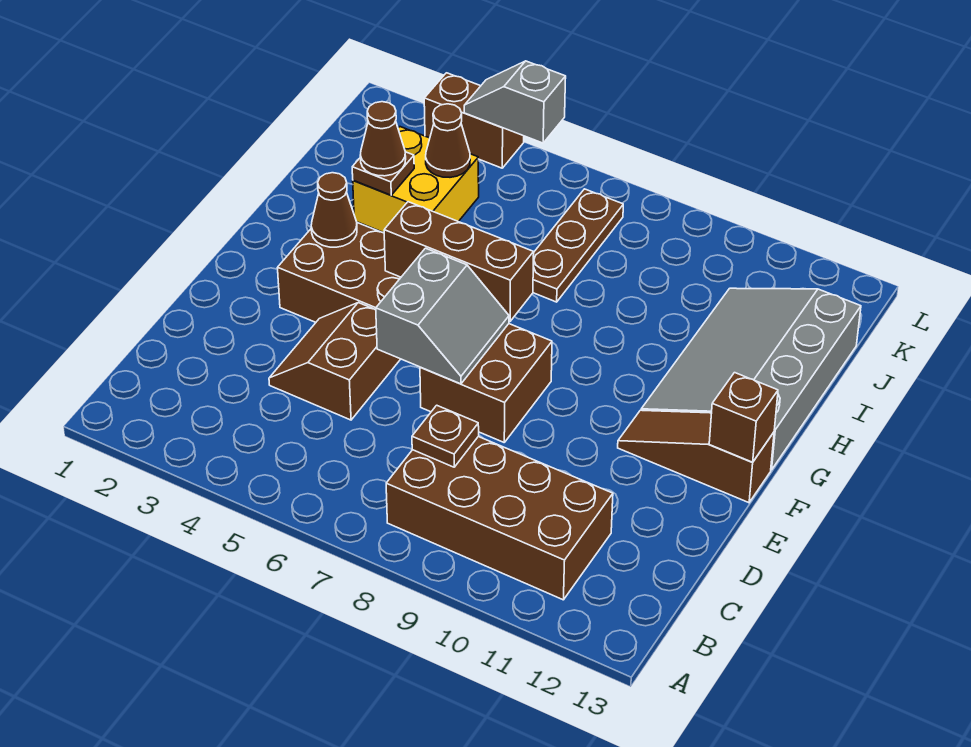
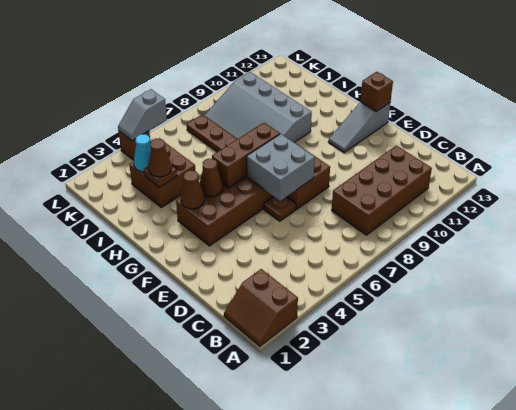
brown plate C8 level 2 -> brown plate E6 level 1
brown slope D4:E5 level 1 top 5 -> brown slope A1:B2 level 1 top 2
grey slope E6:F7 level 2 top 6 -> grey brick E6:F7 level 2
brown slope F11:F13 level 1 top 13 -> grey slope F11:F13 level 1 top 13
grey slope G11:J13 level 1 top 13 -> grey slope H8:K10 level 1 top 10
yellow brick I3:J4 level 1 -> brown brick I3:J4 level 1
none -> cyan cone J3 level 2
brown cone J4 level 2 -> brown cone G4 level 2
brown brick L3:L4 level 1 -> brown brick L4 level 1

